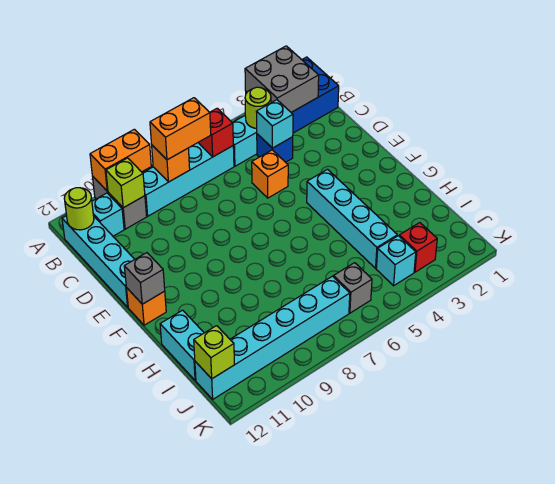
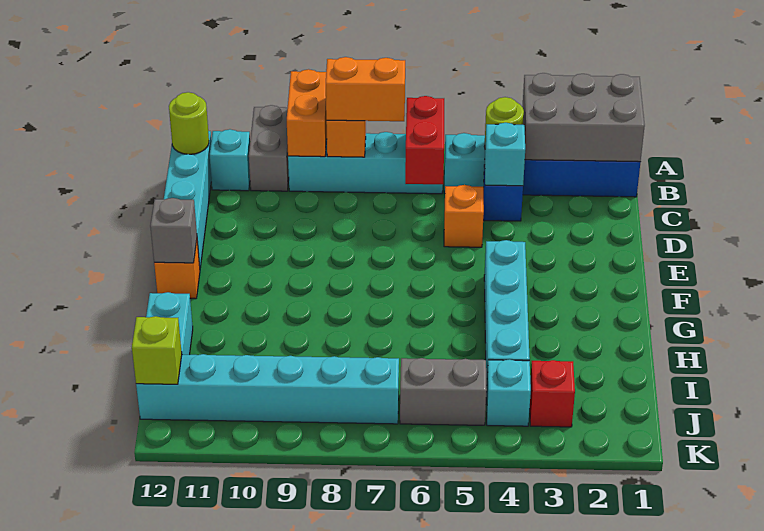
grey brick A2:B3 level 2 -> grey brick A1:B3 level 2
orange brick A9:A10 level 2 -> orange brick A9:B9 level 2
red brick B6 level 2 -> red brick B6:C6 level 2
lime brick B10 level 2 -> none
grey brick J6 level 1 -> grey brick J5:J6 level 1

